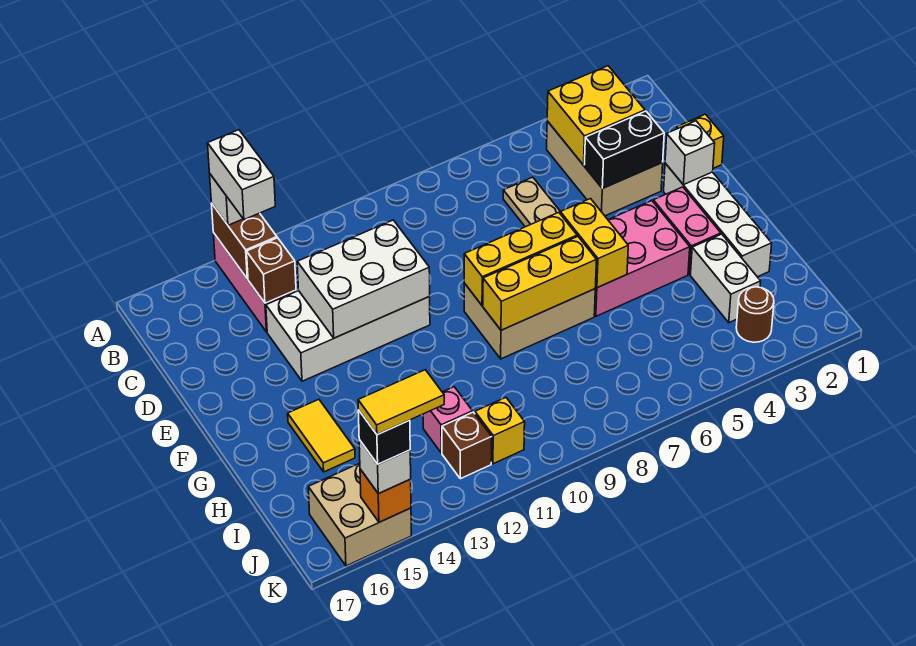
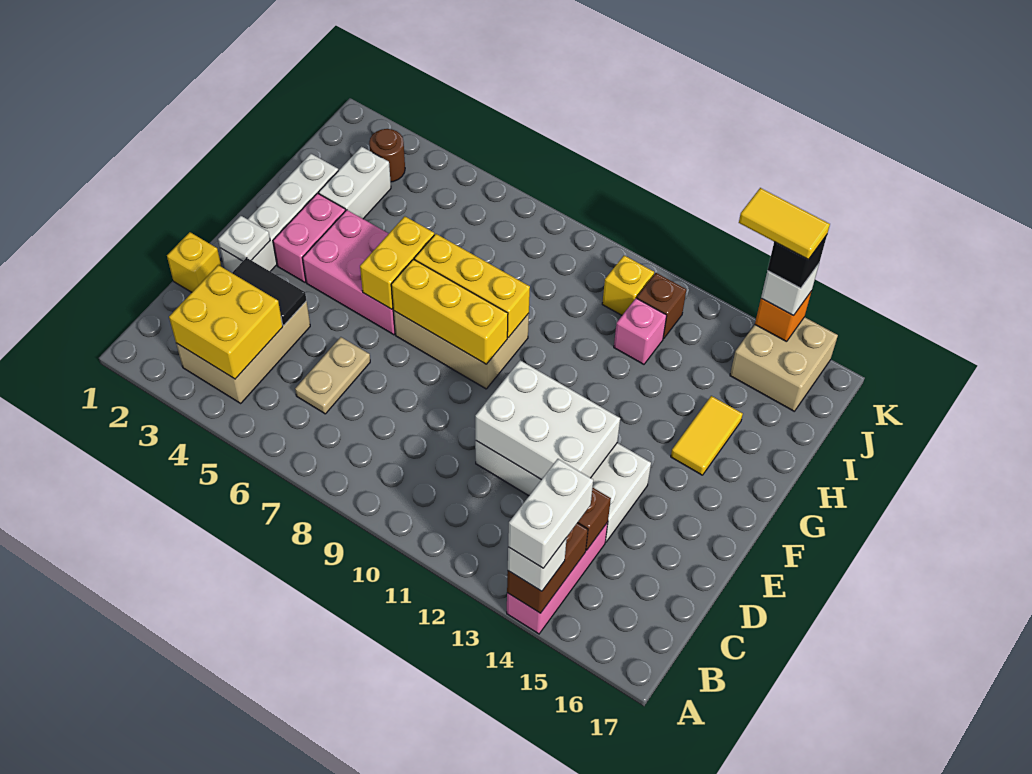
black brick D3:D4 level 2 -> black tile D3:D4 level 2
white brick E2 level 2 -> white plate E2 level 2

